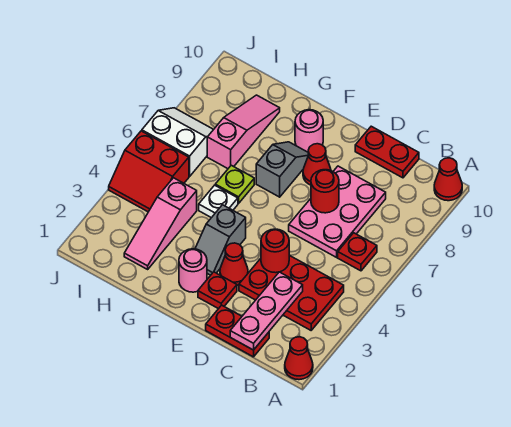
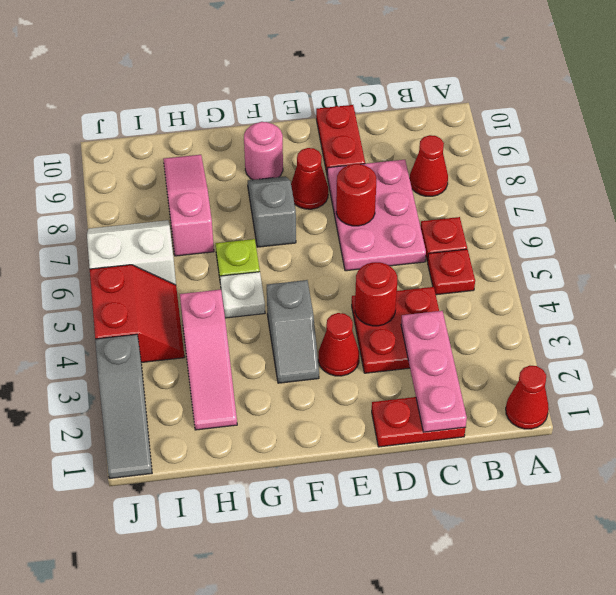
red cone A10 level 1 -> red cone B8 level 1
red plate B3:D4 level 1 -> red plate C3:D4 level 1
red plate C10:D10 level 1 -> red plate D9:D10 level 1
red plate E2 level 1 -> red plate B5 level 1
pink round brick F2 level 1 -> none
red slope I4:J5 level 1 top 5 -> red slope I4:J5 level 1 top J
none -> grey slope J1:J3 level 1 top 3

